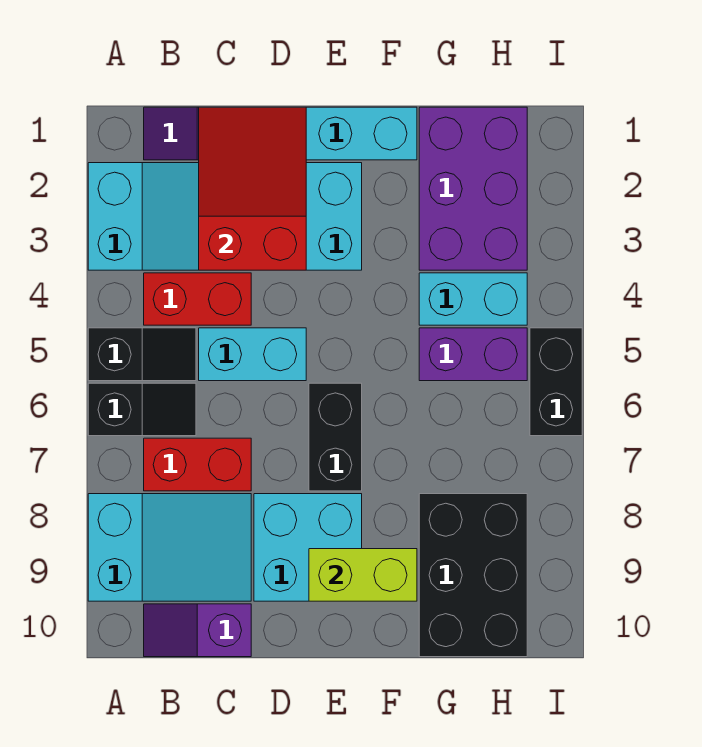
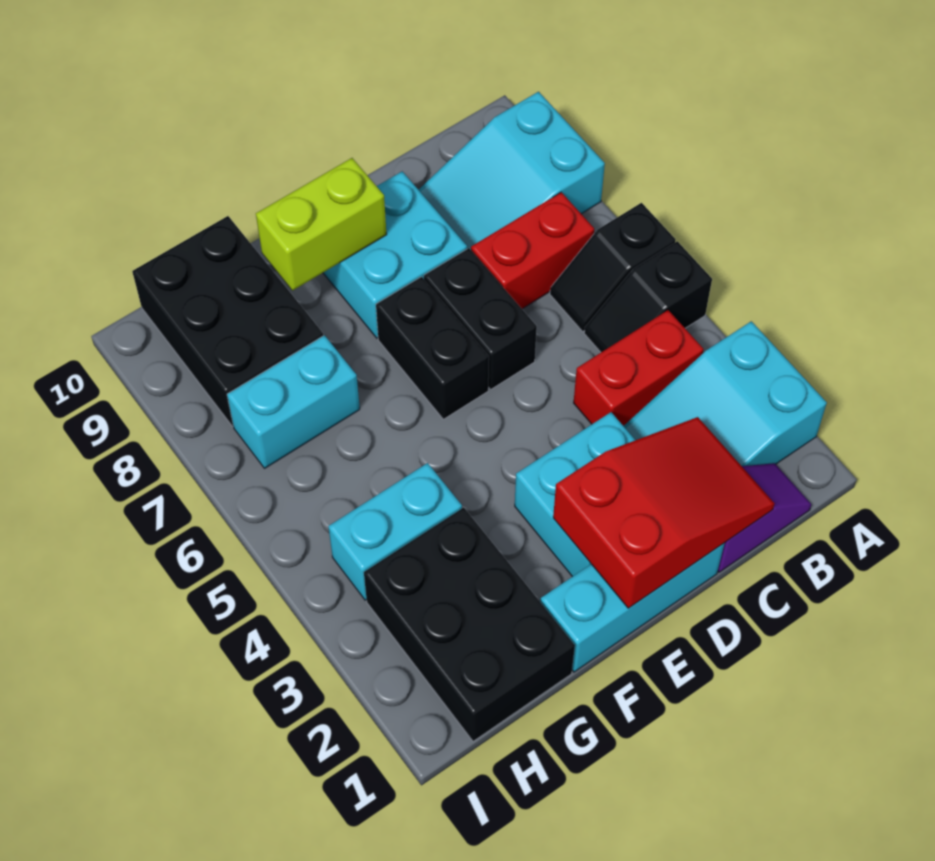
purple slope B10:C10 level 1 top C -> none
red slope C1:D3 level 2 top 3 -> red slope C1:E2 level 2 top E
cyan brick C5:D5 level 1 -> cyan brick G7:H7 level 1
purple brick G1:H3 level 1 -> black brick G1:H3 level 1
purple brick G5:H5 level 1 -> none
black brick I5:I6 level 1 -> black brick D6:D7 level 1

